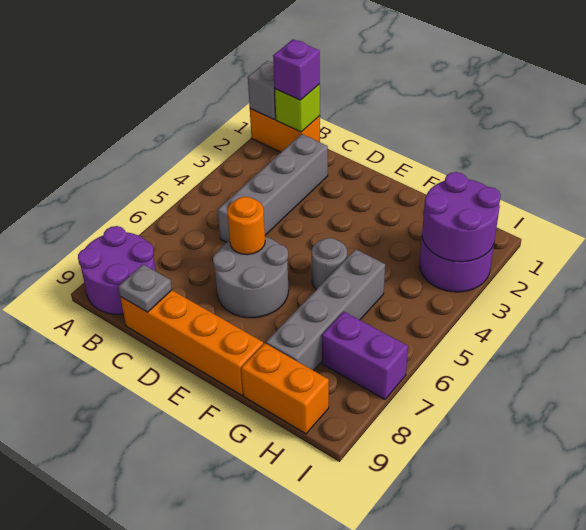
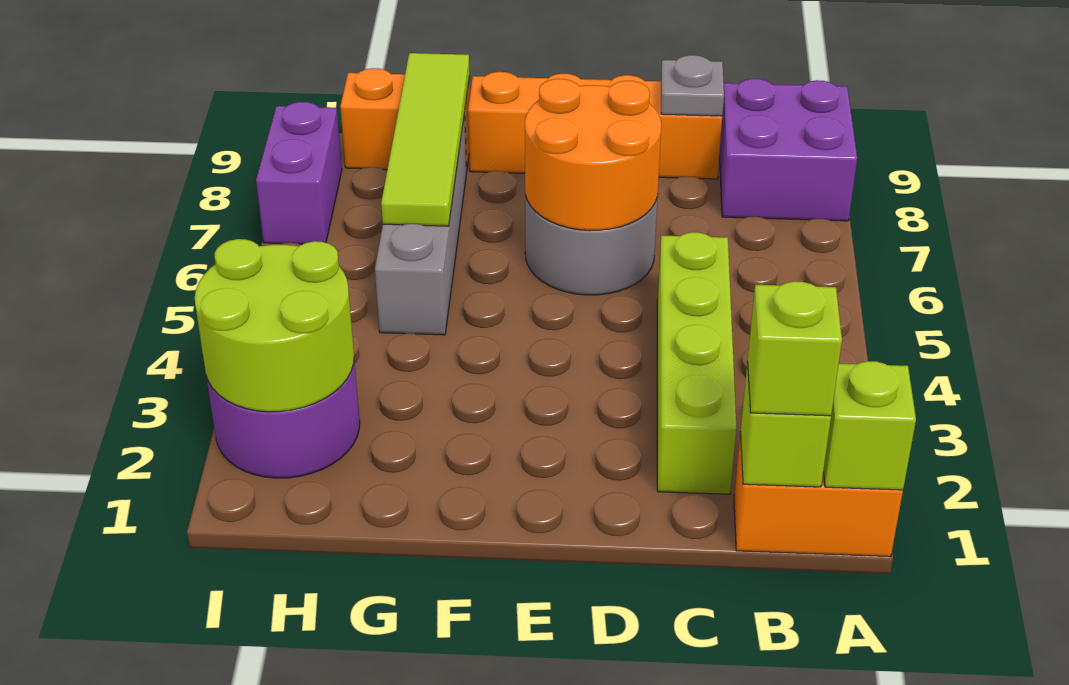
grey brick A1 level 2 -> lime brick A1 level 2
purple round brick A8:B9 level 1 -> purple brick A8:B9 level 1
purple brick B1 level 3 -> lime brick B1 level 3
grey brick C2:C5 level 1 -> lime brick C2:C5 level 1
orange round brick D6 level 2 -> orange round brick D6:E7 level 2
grey round brick F5 level 1 -> none
none -> lime tile G6:G9 level 2
purple round brick H2:I3 level 2 -> lime round brick H2:I3 level 2
purple brick H7:I7 level 1 -> purple brick I7:I8 level 1

